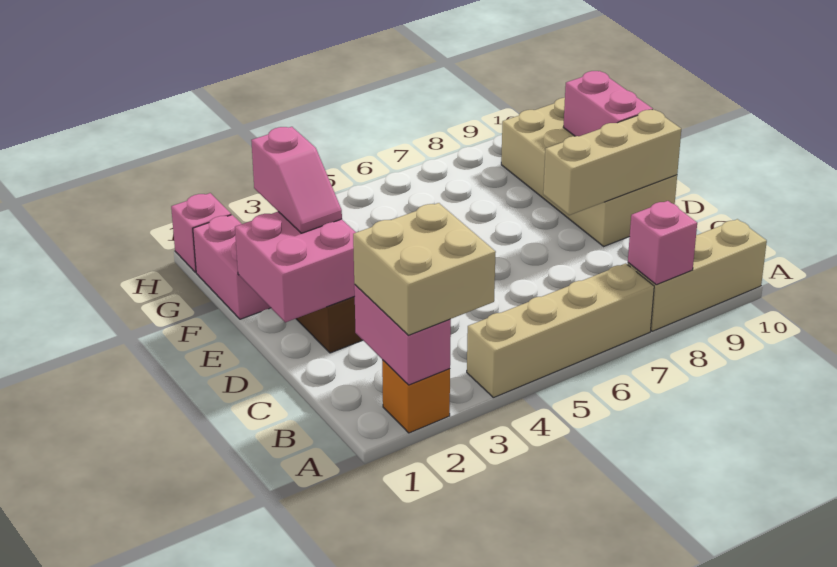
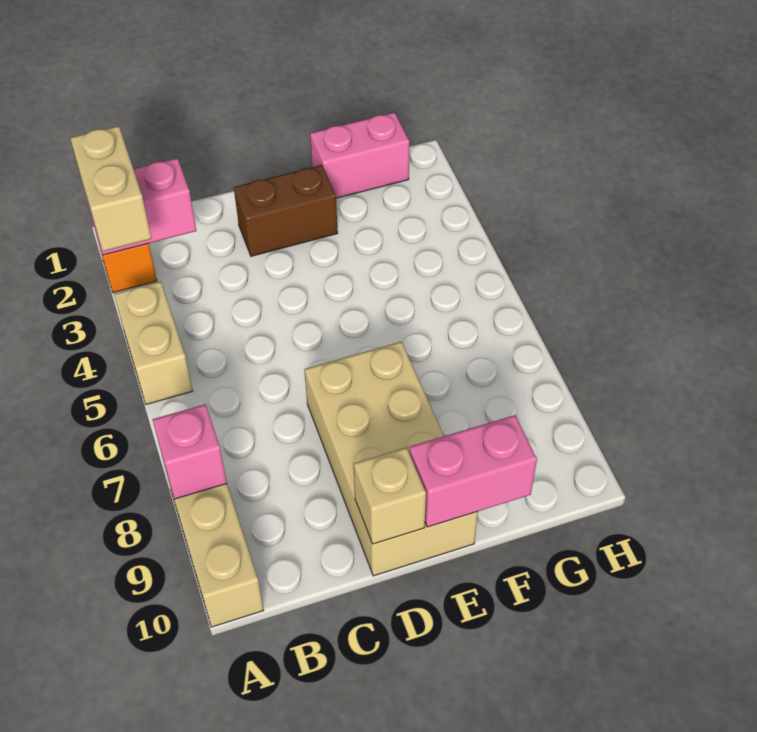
tan brick A2:B3 level 3 -> tan brick A2:A3 level 3
tan brick A4:A7 level 1 -> tan brick A4:A5 level 1
pink brick D1:E2 level 2 -> none
tan brick D8:D10 level 2 -> tan brick D10 level 2
tan brick D9:G10 level 1 -> tan brick D7:E10 level 1
pink slope E2:F2 level 3 top F -> none
pink brick H1 level 1 -> none

